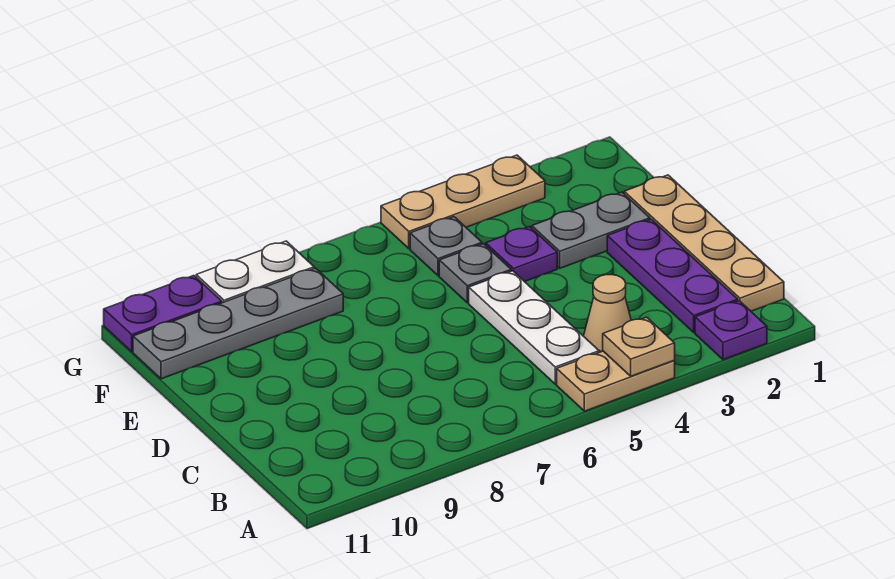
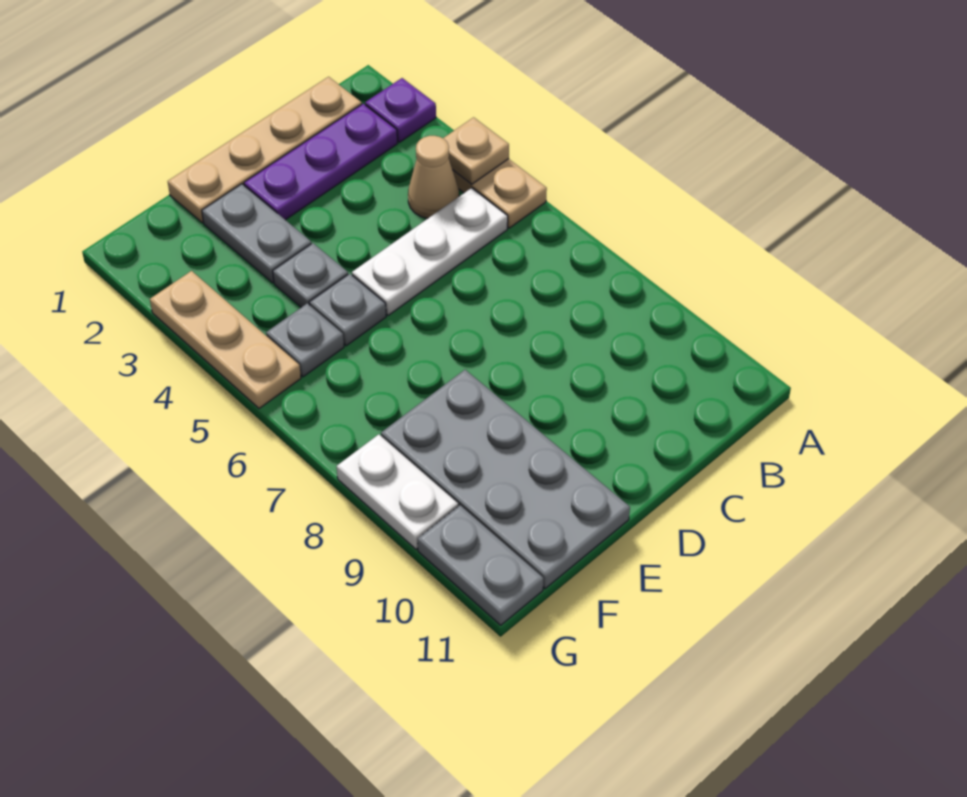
purple plate E4 level 1 -> grey plate E4 level 1
grey plate F8:F11 level 1 -> grey plate E8:F11 level 1
purple plate G10:G11 level 1 -> grey plate G10:G11 level 1

